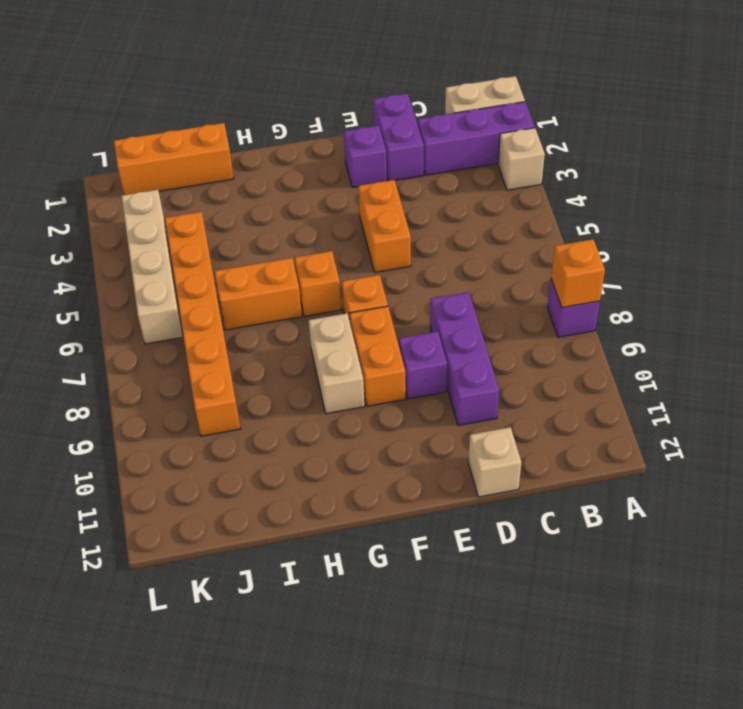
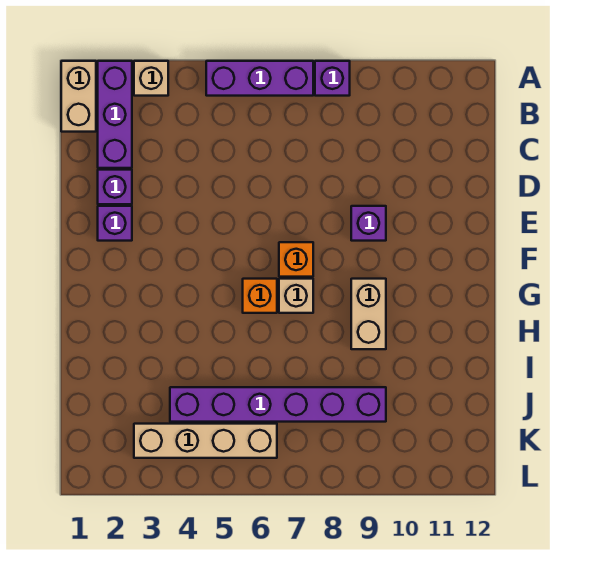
orange brick A8 level 2 -> none
purple brick D1:D2 level 1 -> purple brick D2 level 1
purple brick D8:D10 level 1 -> purple brick A5:A7 level 1
tan brick D12 level 1 -> tan brick G7 level 1
orange brick E4:E5 level 1 -> none
orange brick F8:F9 level 1 -> none
tan brick G8:G9 level 1 -> tan brick G9:H9 level 1
orange brick H6:I6 level 1 -> none
orange brick I1:K1 level 1 -> none
orange brick J4:J9 level 1 -> purple brick J4:J9 level 1

